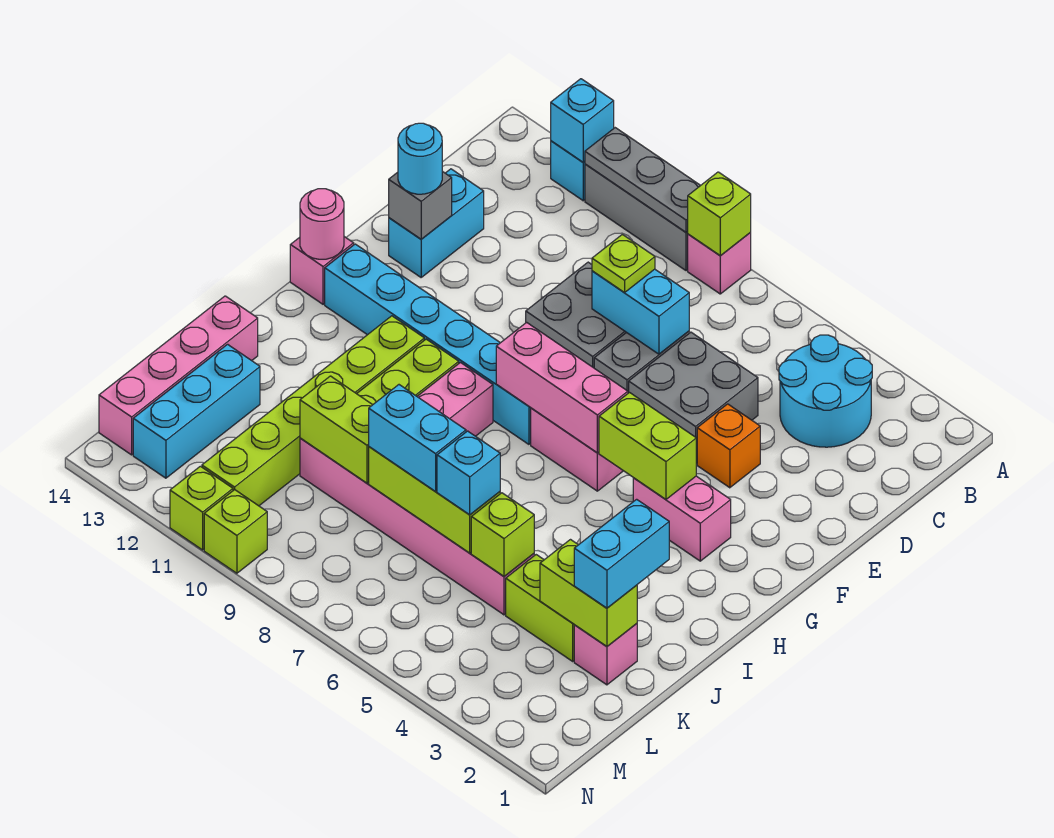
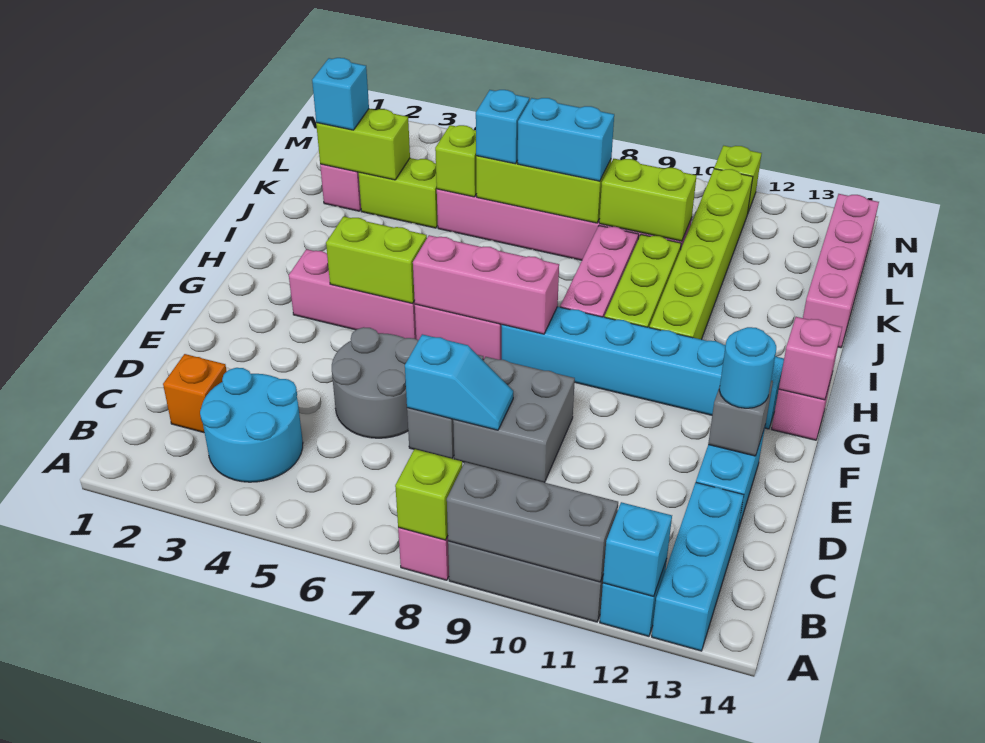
grey plate A9:A11 level 2 -> grey brick A9:A11 level 2
grey brick D5:E6 level 1 -> grey round brick D5:E6 level 1
cyan brick D7:D8 level 2 -> cyan slope D7:D8 level 2 top 7
lime plate D8 level 3 -> none
orange brick E4 level 1 -> orange brick C2 level 1
pink brick G3:G4 level 1 -> pink brick G3:G5 level 1
pink round brick G14 level 2 -> pink brick G14 level 2
cyan brick J2:K2 level 3 -> cyan brick K2 level 3
cyan brick K13:M13 level 1 -> cyan brick A13:C13 level 1
lime brick N10 level 1 -> none

